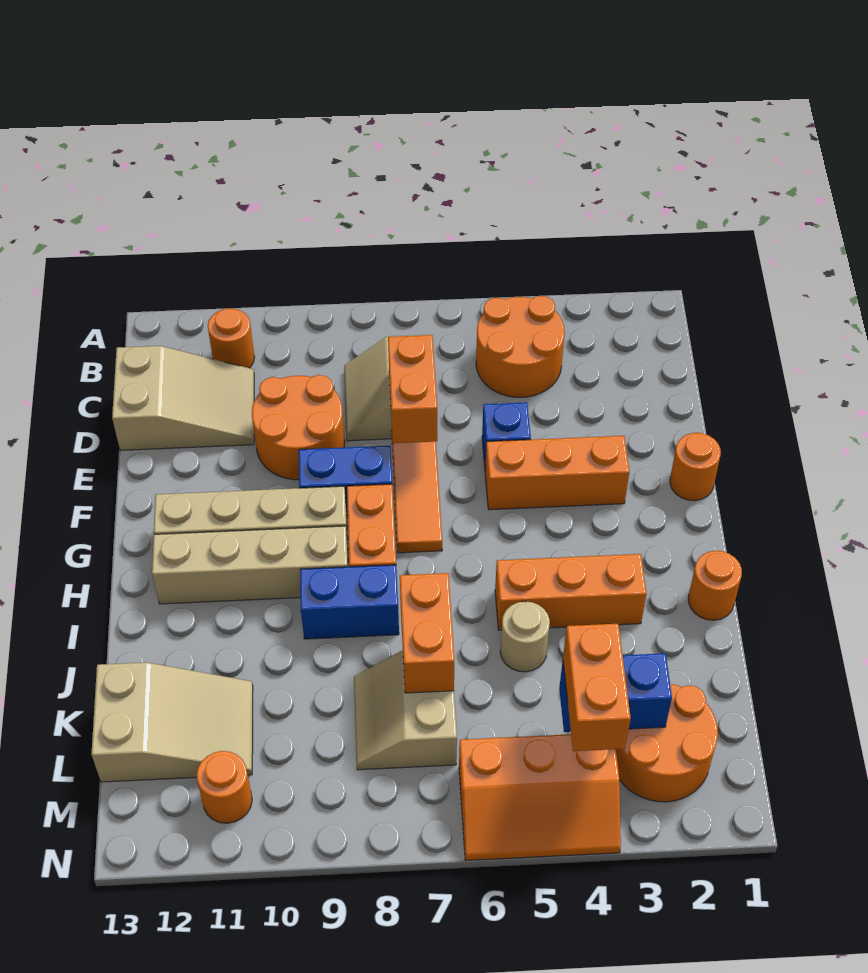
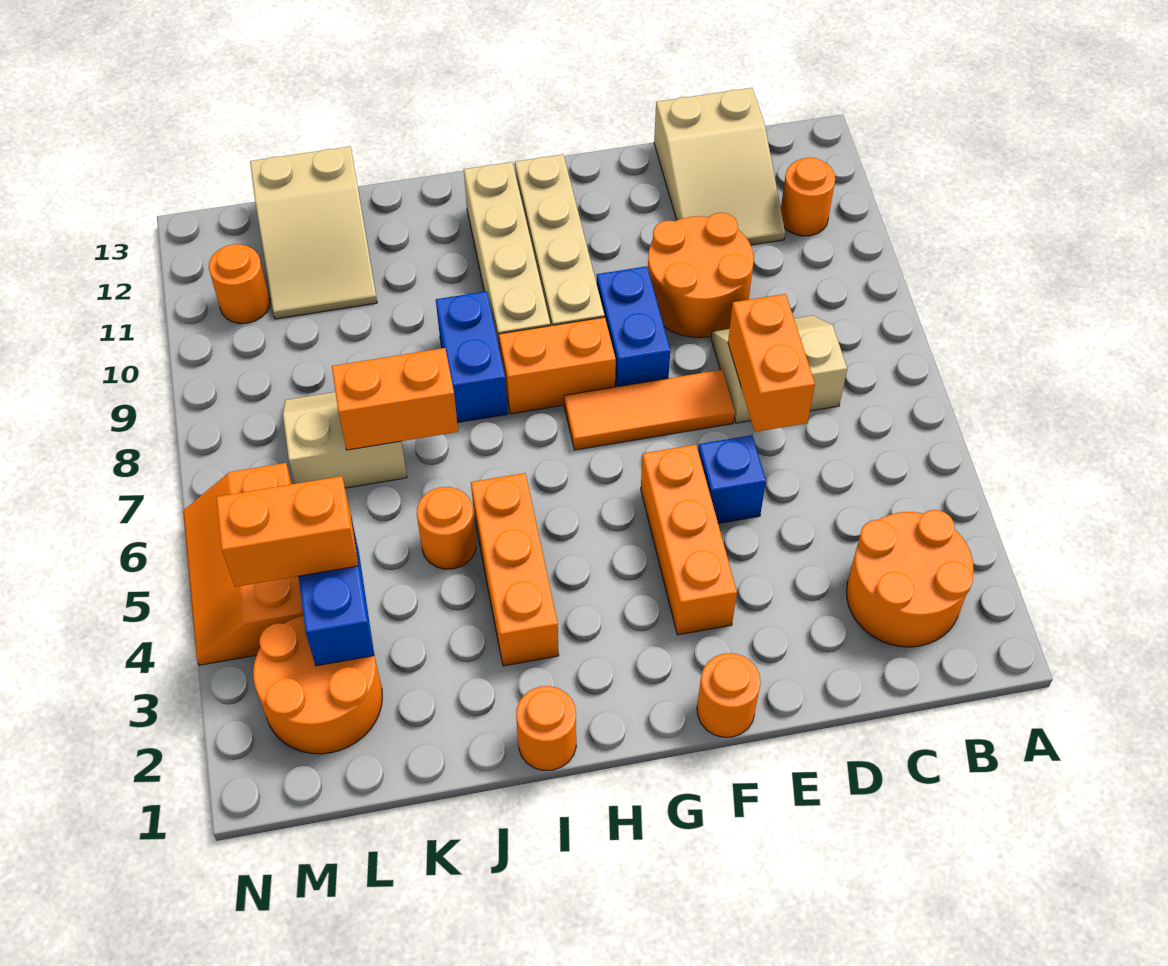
orange round brick B4:C5 level 1 -> orange round brick B2:C3 level 1
orange brick D7:E7 level 2 -> orange brick D6:D7 level 2
tan round brick J5 level 1 -> orange round brick J5 level 1

